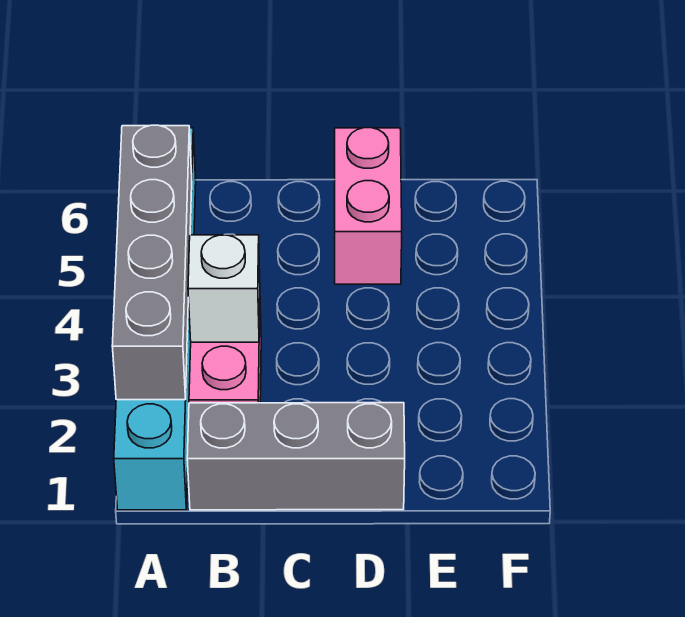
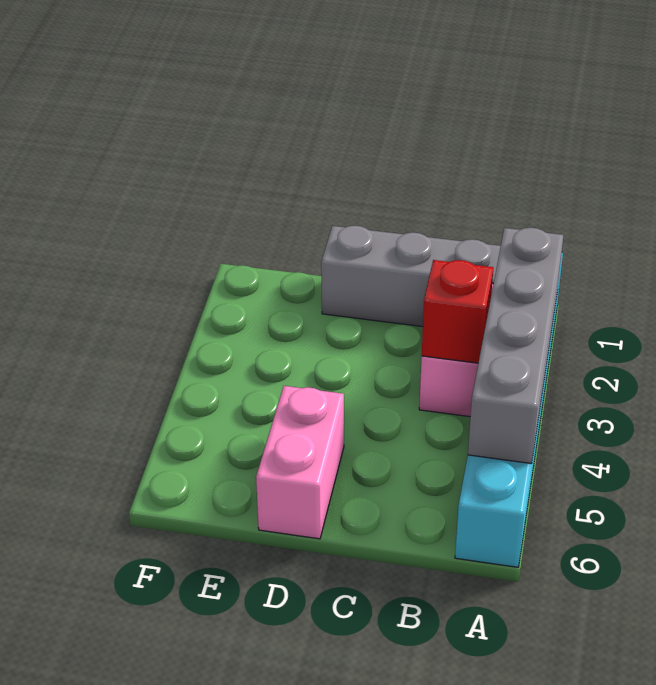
white brick B3 level 2 -> red brick B3 level 2

